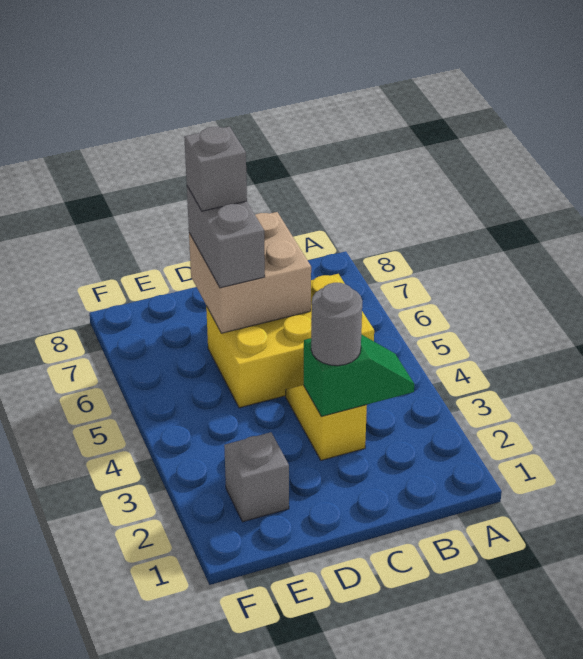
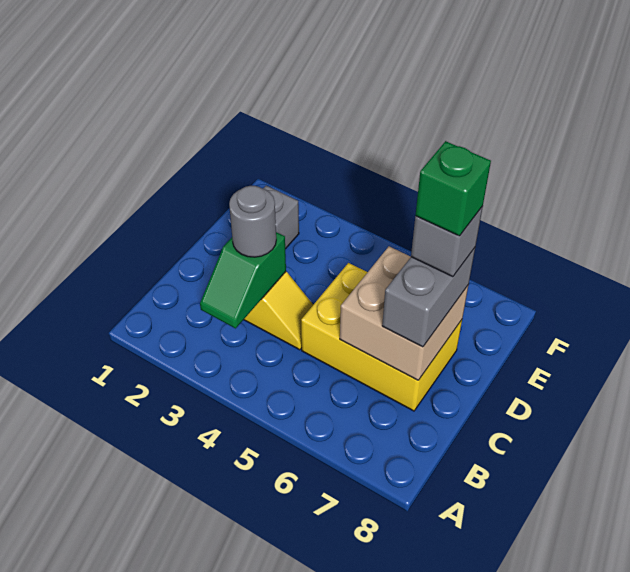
yellow brick B5:D6 level 1 -> yellow brick C5:D7 level 1
grey brick D6:D7 level 3 -> grey brick C7:D7 level 3
none -> green brick D7 level 5

